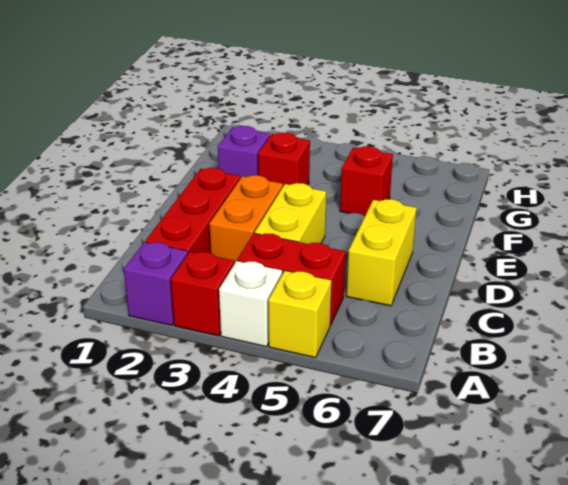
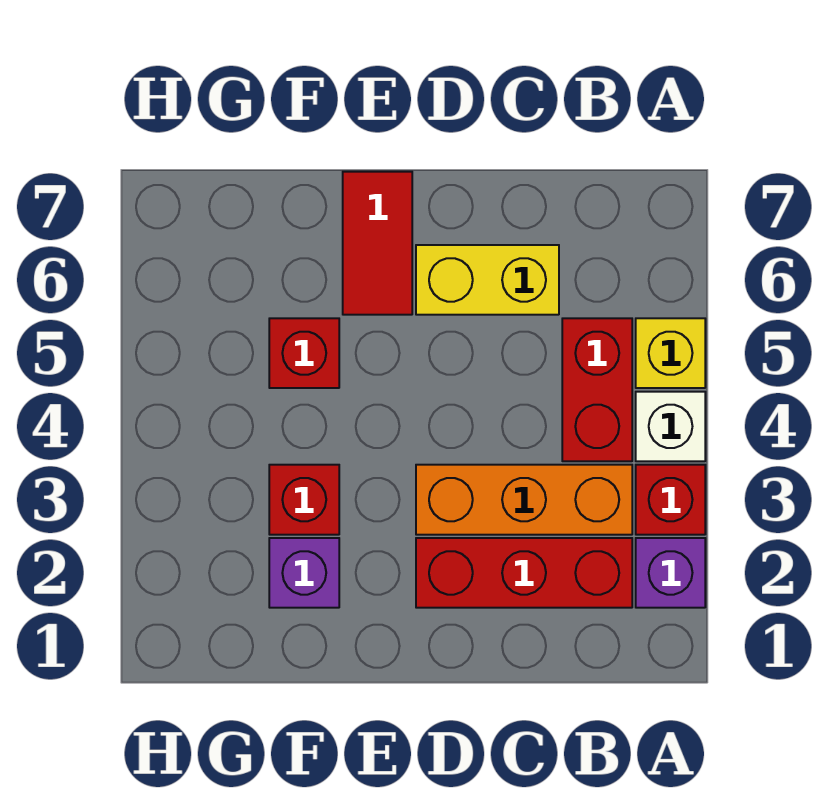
orange brick C3:D3 level 1 -> orange brick B3:D3 level 1
yellow brick C4:D4 level 1 -> none
none -> red tile E6:E7 level 1

